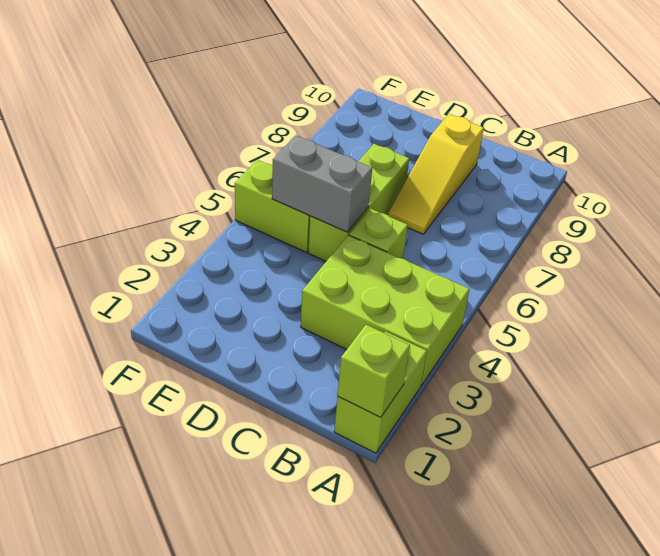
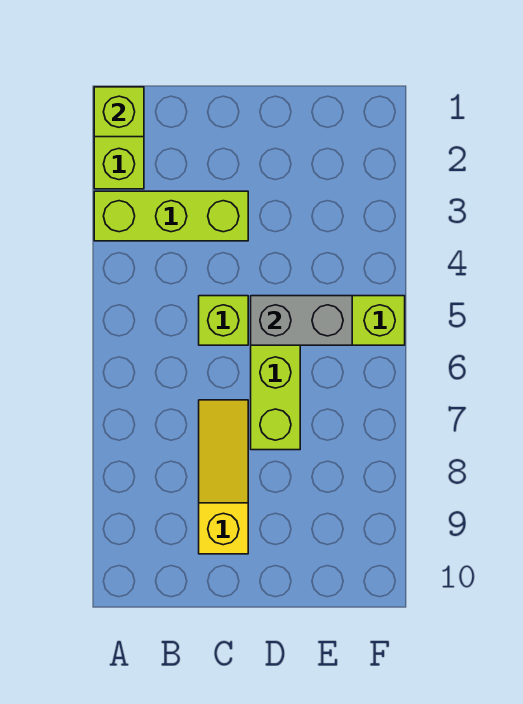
lime brick A3:C4 level 1 -> lime brick A3:C3 level 1

